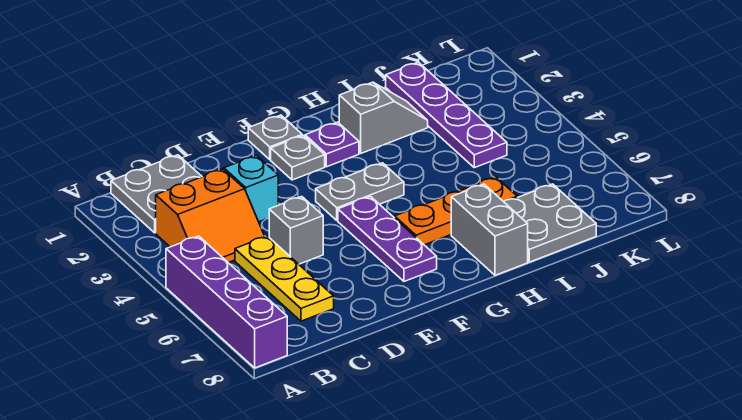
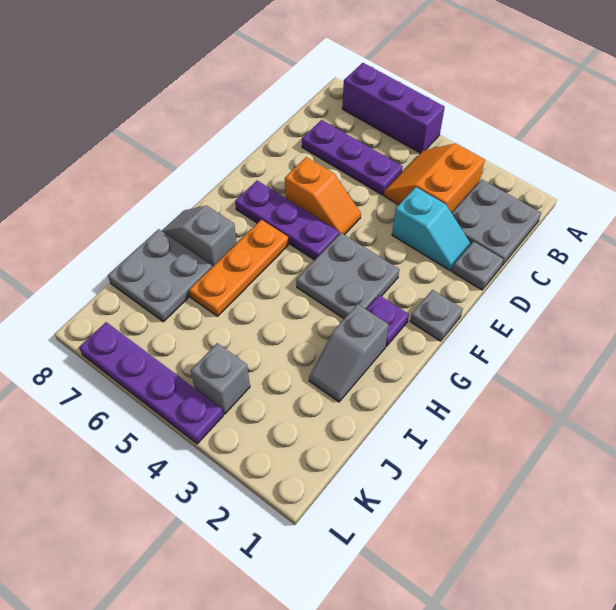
purple brick A5:A8 level 1 -> purple brick A5:A7 level 1
yellow plate C5:C7 level 1 -> purple plate C5:C7 level 1
grey brick D5 level 1 -> grey brick K4 level 1
none -> orange slope E5:E6 level 1 top 6
grey plate F2 level 1 -> grey plate D1 level 1
grey plate F4:G4 level 1 -> grey plate F3:G4 level 1
grey brick H7:H8 level 1 -> grey slope H7:H8 level 1 top 7
purple plate J1:J4 level 1 -> purple plate L4:L7 level 1

